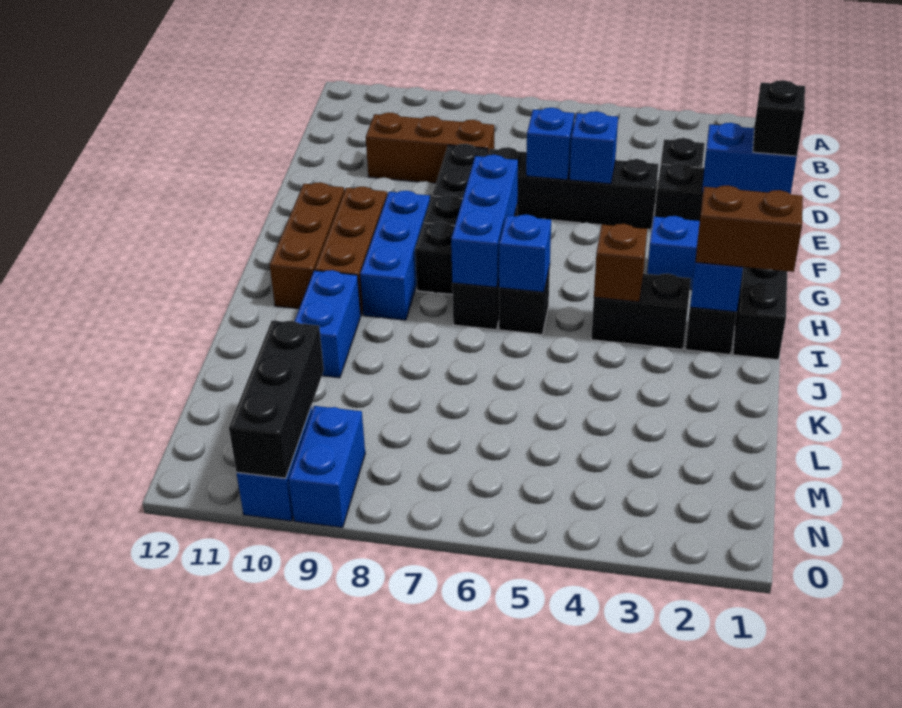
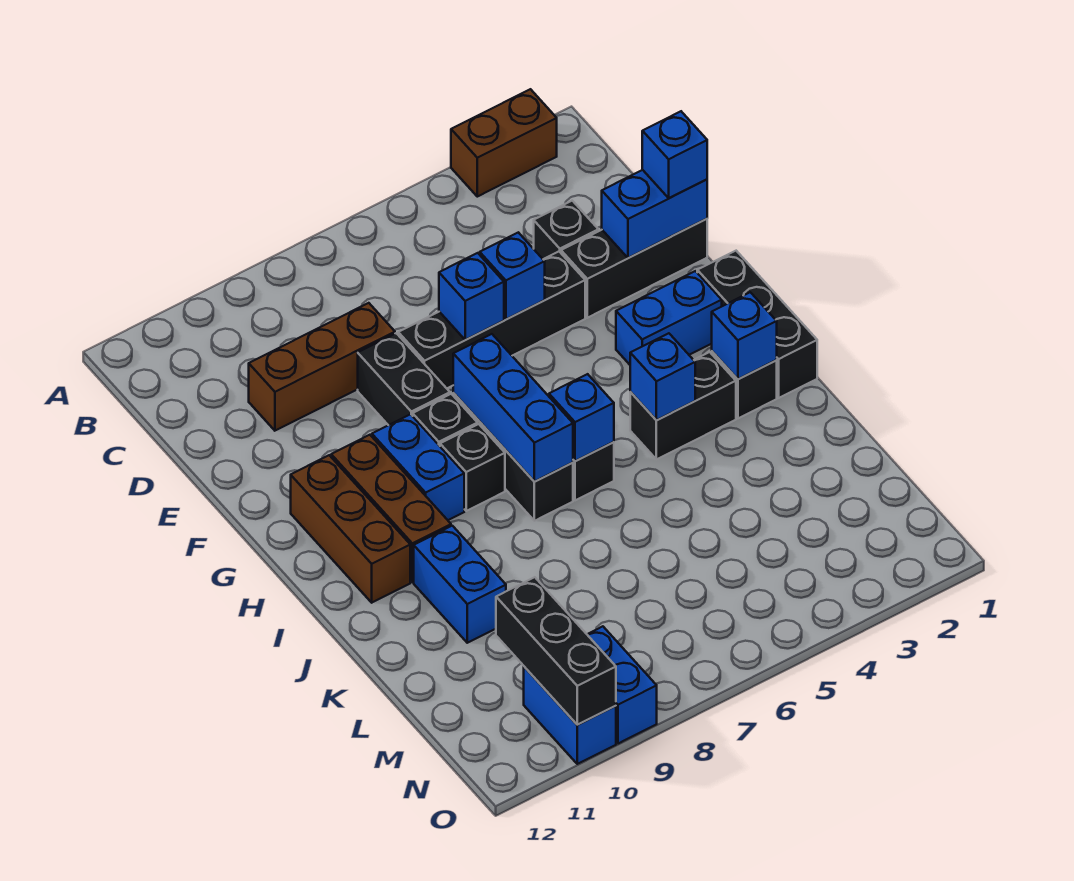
black brick E1 level 3 -> blue brick E1 level 3
blue brick G9:I9 level 1 -> blue brick G9:H9 level 1
brown brick I1:I2 level 3 -> brown brick A2:A3 level 1
brown brick I4 level 2 -> blue brick I4 level 2

